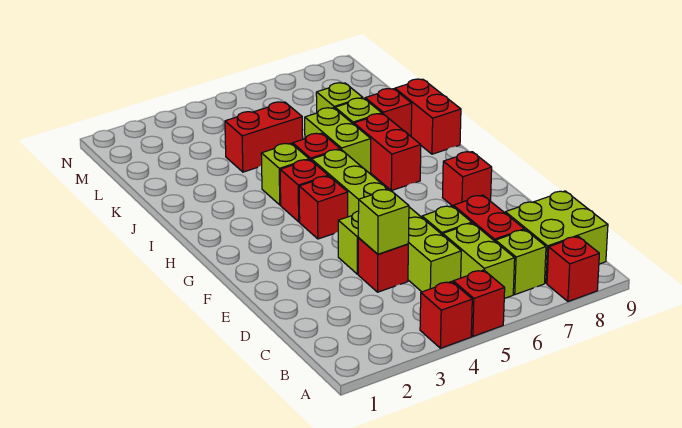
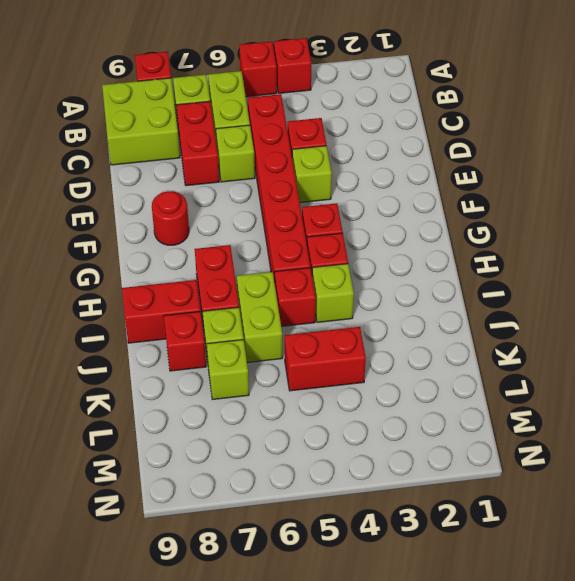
lime brick C5:H5 level 1 -> red brick C5:H5 level 1
lime brick D4 level 2 -> none
red brick F8 level 1 -> red round brick F8 level 1
red brick I9:J9 level 1 -> red brick I8:I9 level 1

